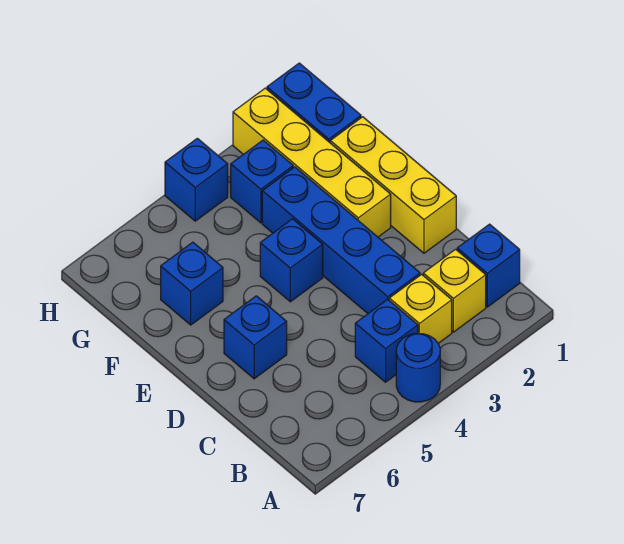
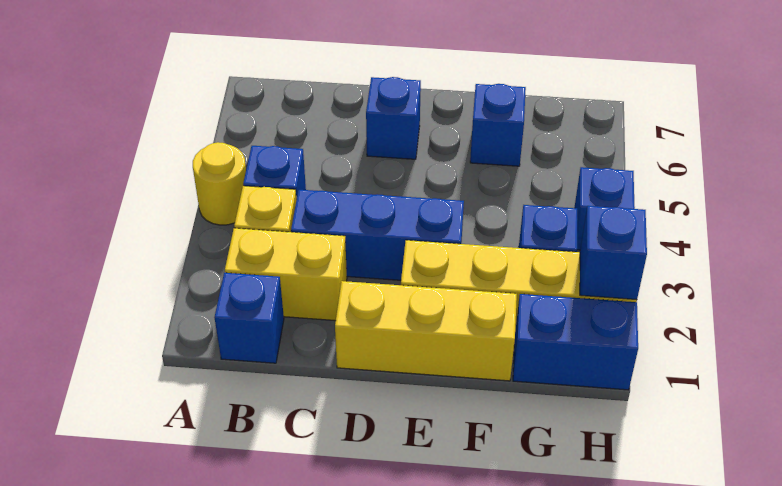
blue round brick A4 level 1 -> yellow round brick A4 level 1
yellow brick B2 level 1 -> yellow brick B2:C2 level 1
blue brick C3:F3 level 1 -> blue brick C3:E3 level 1
blue brick E4 level 1 -> blue brick H2 level 2

